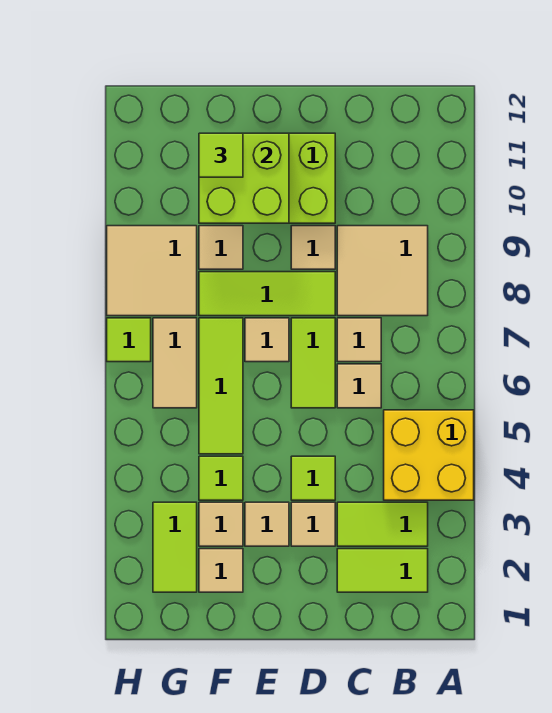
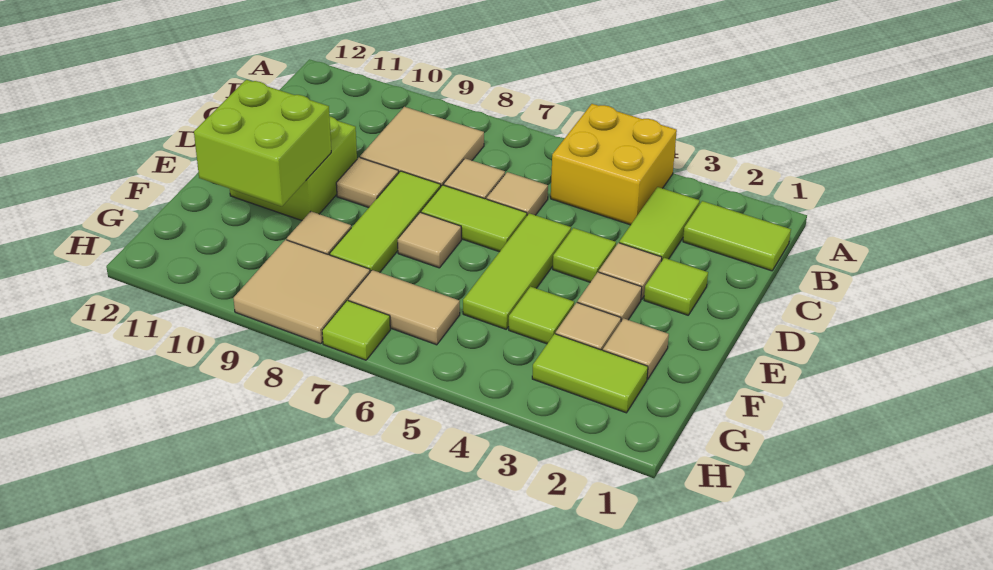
lime tile B2:C2 level 1 -> lime tile B1:B2 level 1
lime tile F5:F7 level 1 -> lime tile D5:F5 level 1
lime tile F11 level 3 -> lime tile D2 level 1

